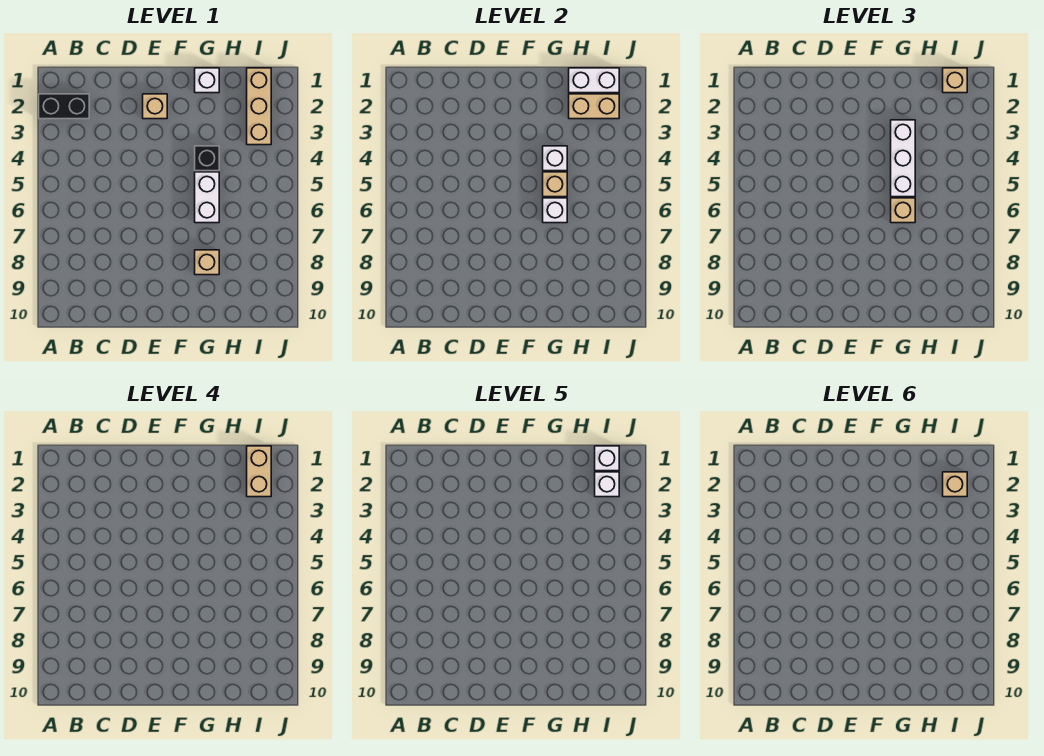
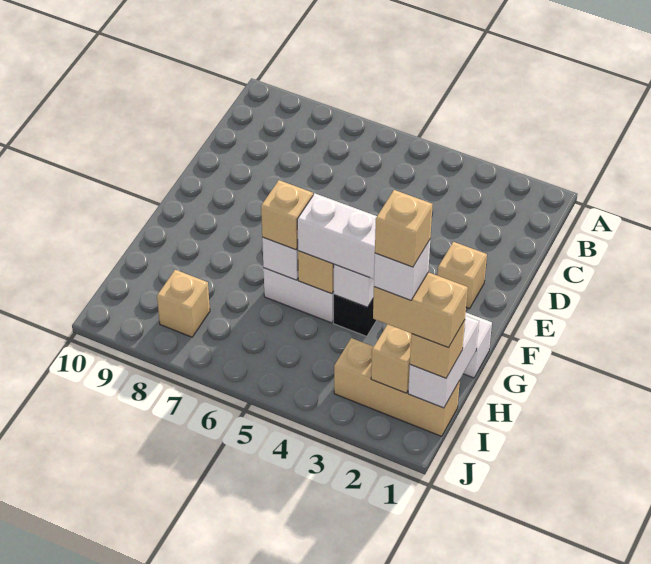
black brick A2:B2 level 1 -> none
tan brick G8 level 1 -> tan brick I8 level 1
white brick I1 level 5 -> none

